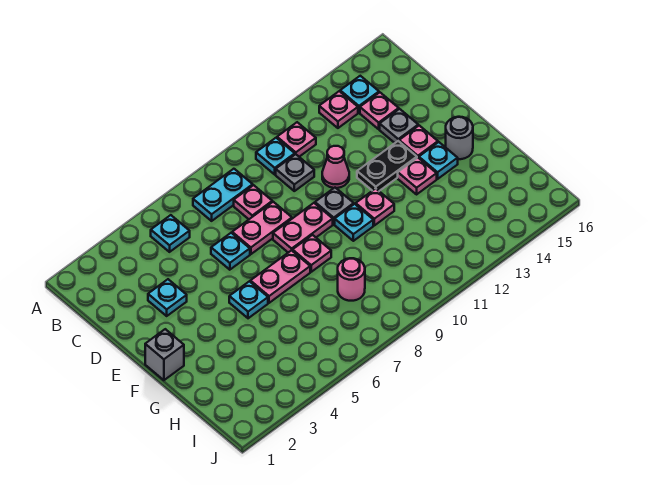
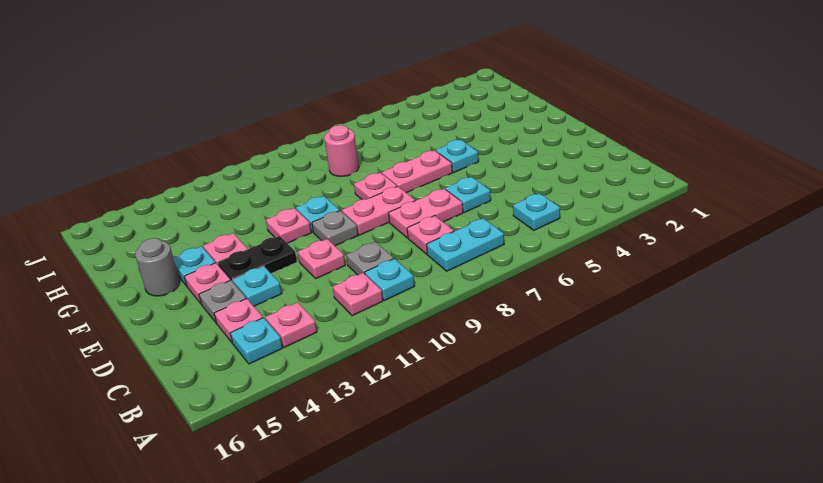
cyan plate D3 level 1 -> cyan plate D13 level 1
pink cone D11 level 1 -> pink plate D11 level 1
grey brick F1 level 1 -> none

